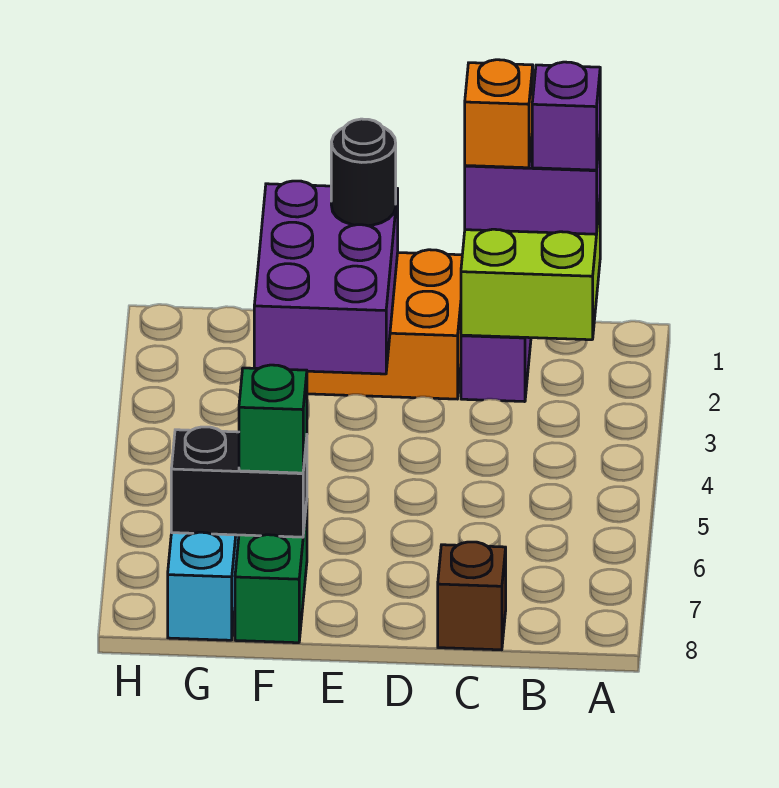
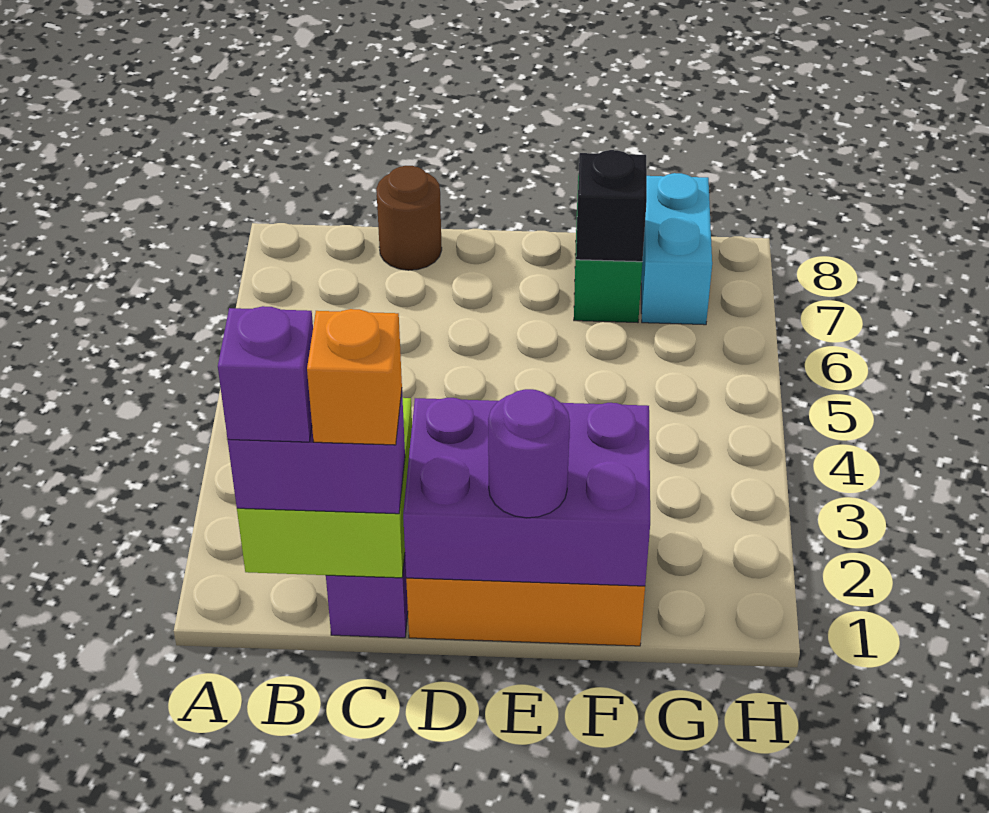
brown brick C8 level 1 -> brown round brick C8 level 1
purple brick E1:F3 level 2 -> purple brick D1:F2 level 2
black round brick E1 level 3 -> purple round brick E1 level 3
black brick F7:G7 level 2 -> black brick F7 level 2
green brick F7 level 3 -> none

